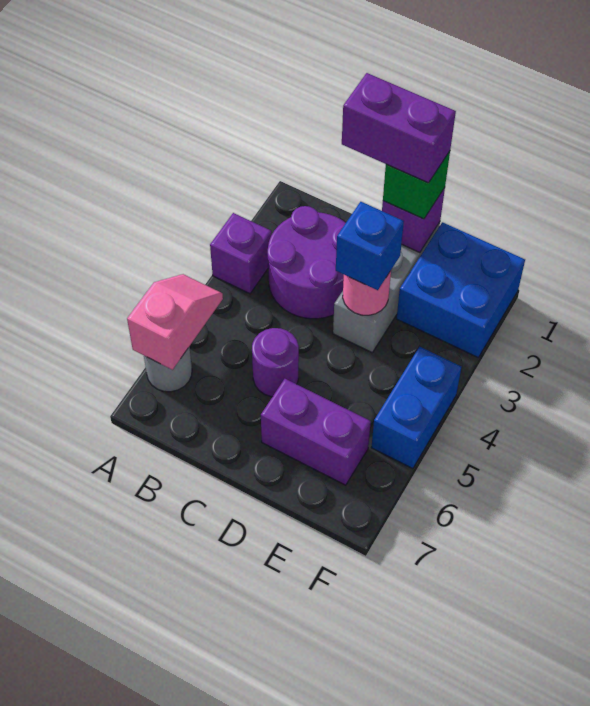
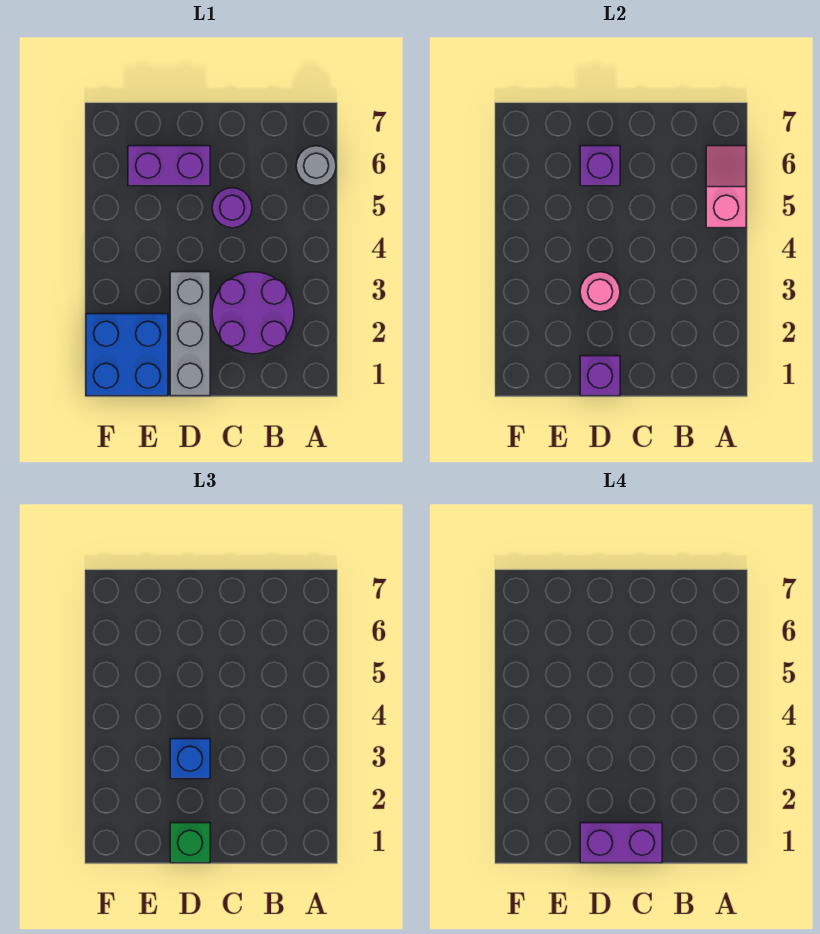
purple brick A3 level 1 -> purple brick D6 level 2
pink slope A5:A6 level 2 top 6 -> pink slope A5:A6 level 2 top 5
blue brick F4:F5 level 1 -> none

